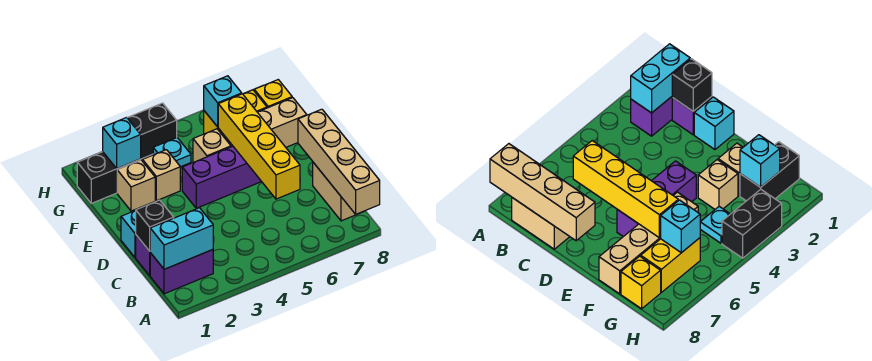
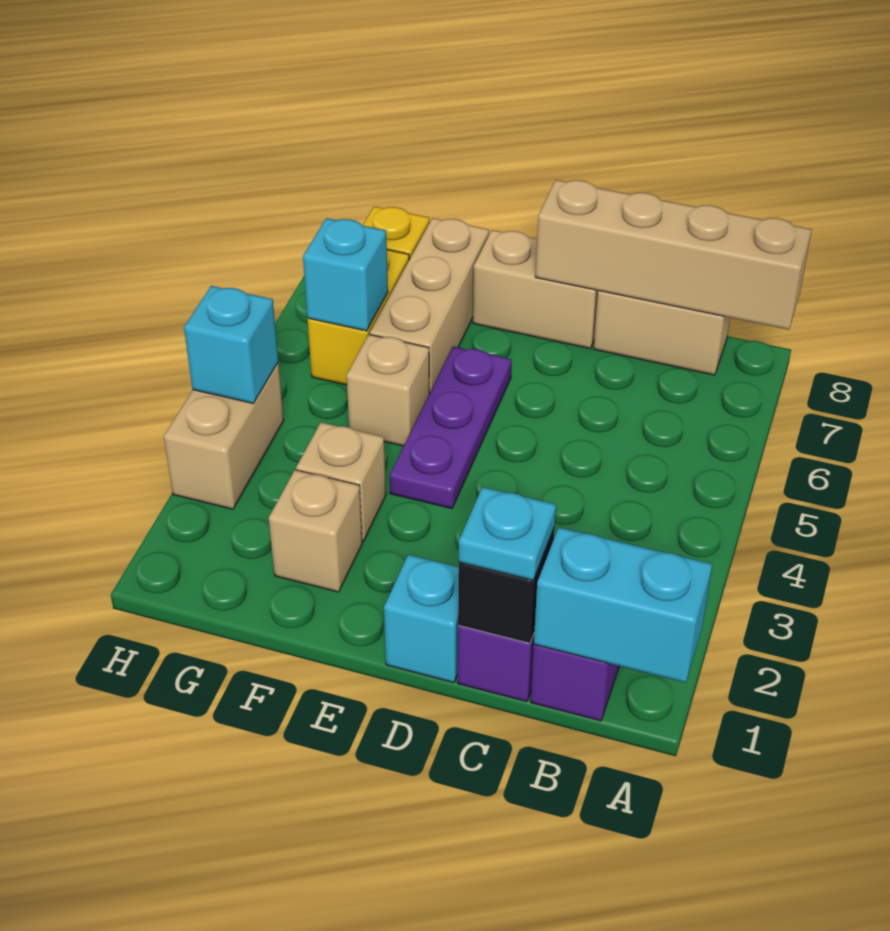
cyan brick B1:B2 level 2 -> cyan brick A1:B1 level 2
yellow brick C6:F6 level 2 -> none
none -> tan brick D8:E8 level 1
purple brick E4:E6 level 1 -> purple plate E4:E6 level 1
black brick G1:G2 level 1 -> none
cyan brick G2 level 2 -> cyan brick H4 level 2
cyan plate G4 level 1 -> cyan plate C1 level 3
black brick H3:H4 level 1 -> tan brick H3:H4 level 1

